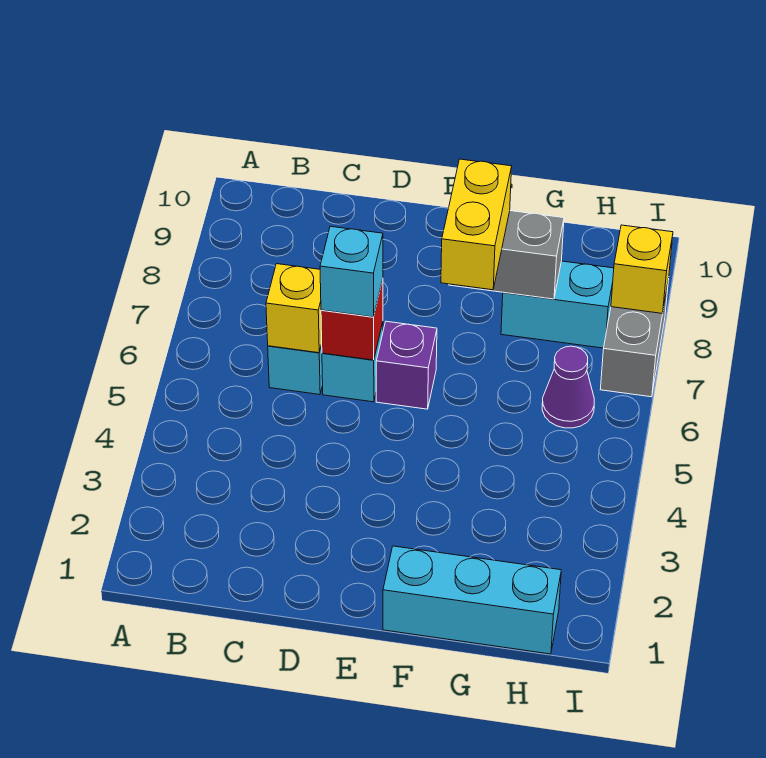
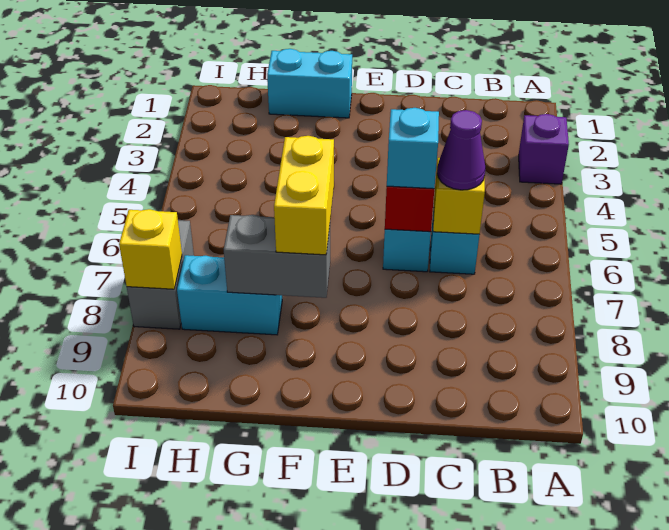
purple brick E6 level 1 -> purple brick A3 level 1
cyan brick F1:H1 level 1 -> cyan brick F1:G1 level 1
purple cone H6 level 1 -> purple cone C6 level 3

